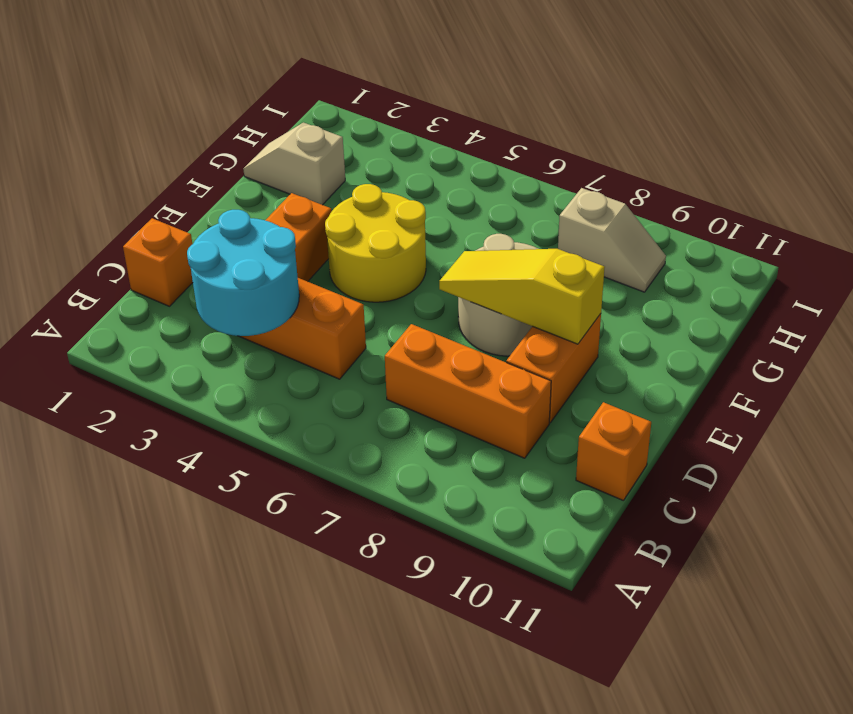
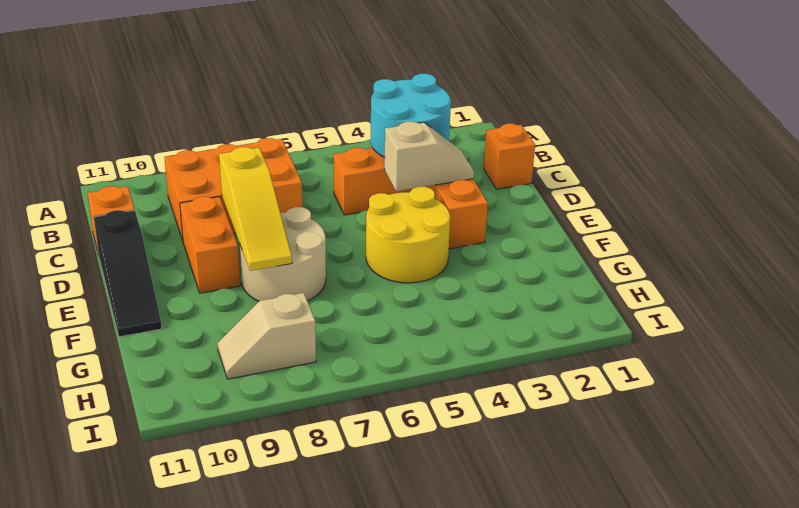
orange brick C7:C9 level 1 -> orange brick B7:C9 level 1
none -> black slope D11:F11 level 1 top D
yellow slope E7:E9 level 2 top 9 -> yellow slope D8:F8 level 2 top D
tan slope G1:G2 level 1 top 2 -> tan slope D3:D4 level 2 top 4

